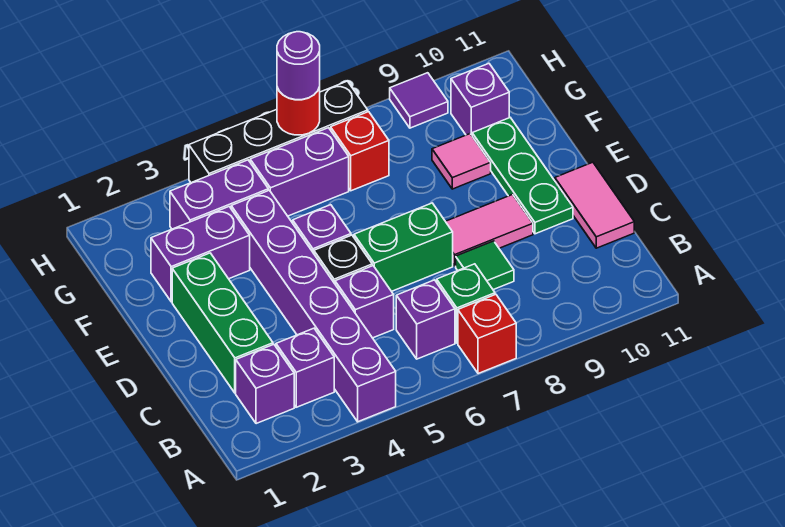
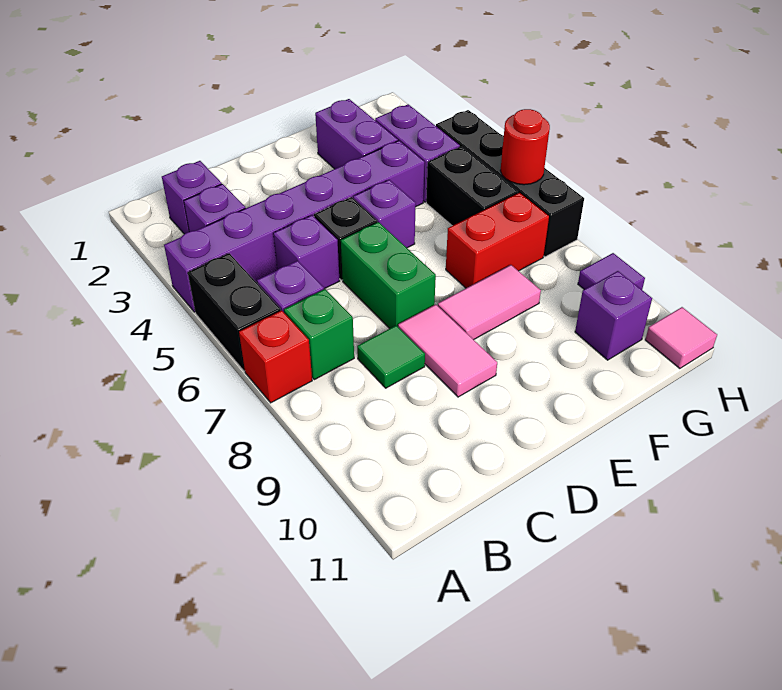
none -> black brick A5:A6 level 1
green brick C2:E2 level 1 -> none
pink tile C11:D11 level 1 -> pink tile E8:F8 level 1
green plate D10:F10 level 1 -> none
pink tile F9 level 1 -> pink tile H11 level 1
purple brick G5:G6 level 1 -> black brick G5:G6 level 1
red brick G7 level 1 -> red brick F7:G7 level 1
purple round brick H6 level 3 -> none

